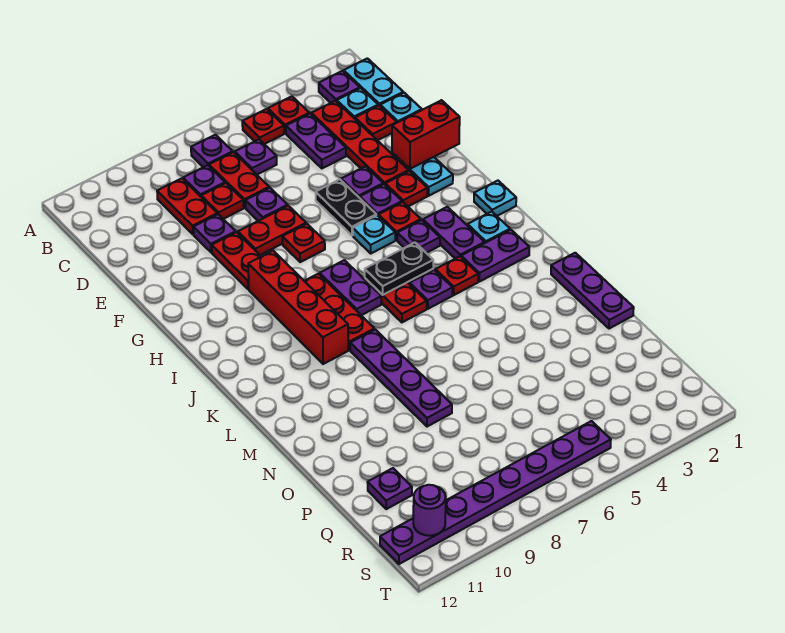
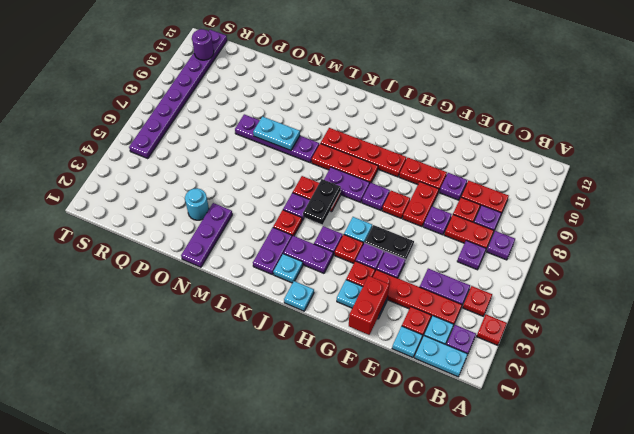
red plate B5 level 1 -> red plate A3 level 1
red brick H9:K9 level 1 -> red plate H9:K9 level 1
purple plate M1:O1 level 1 -> purple plate N1:N3 level 1
none -> cyan plate M8:N8 level 2
none -> cyan round brick O3 level 1
purple plate Q11 level 1 -> purple plate H7 level 1

